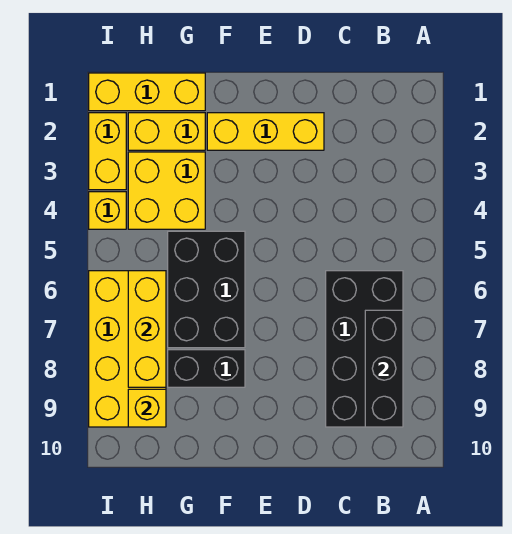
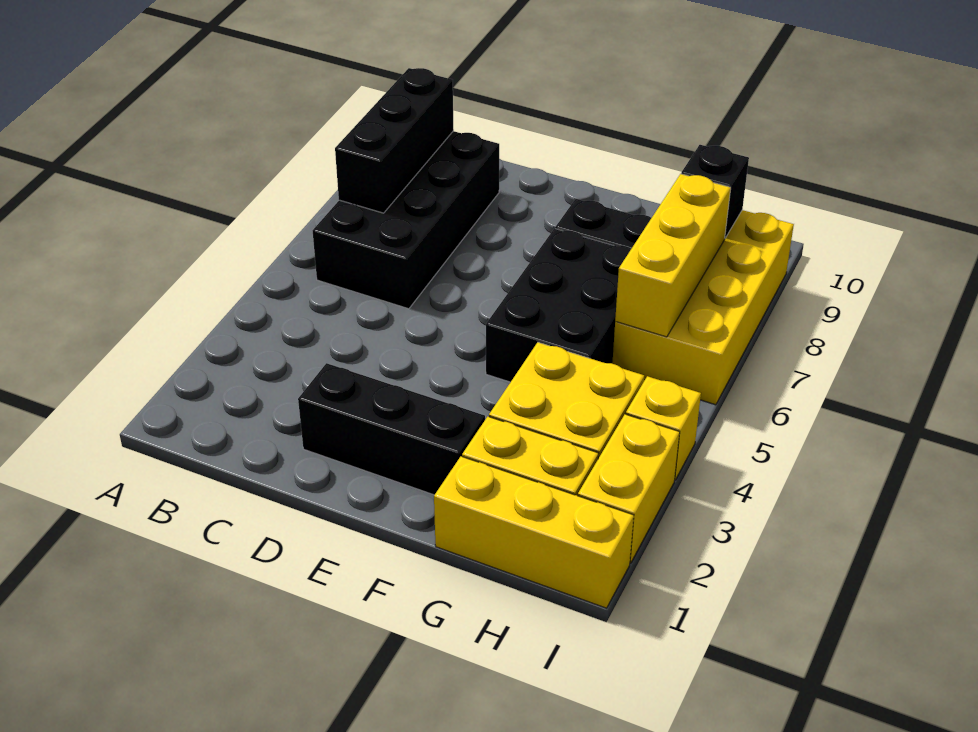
yellow brick D2:F2 level 1 -> black brick D2:F2 level 1
yellow brick H9 level 2 -> black brick H9 level 2

